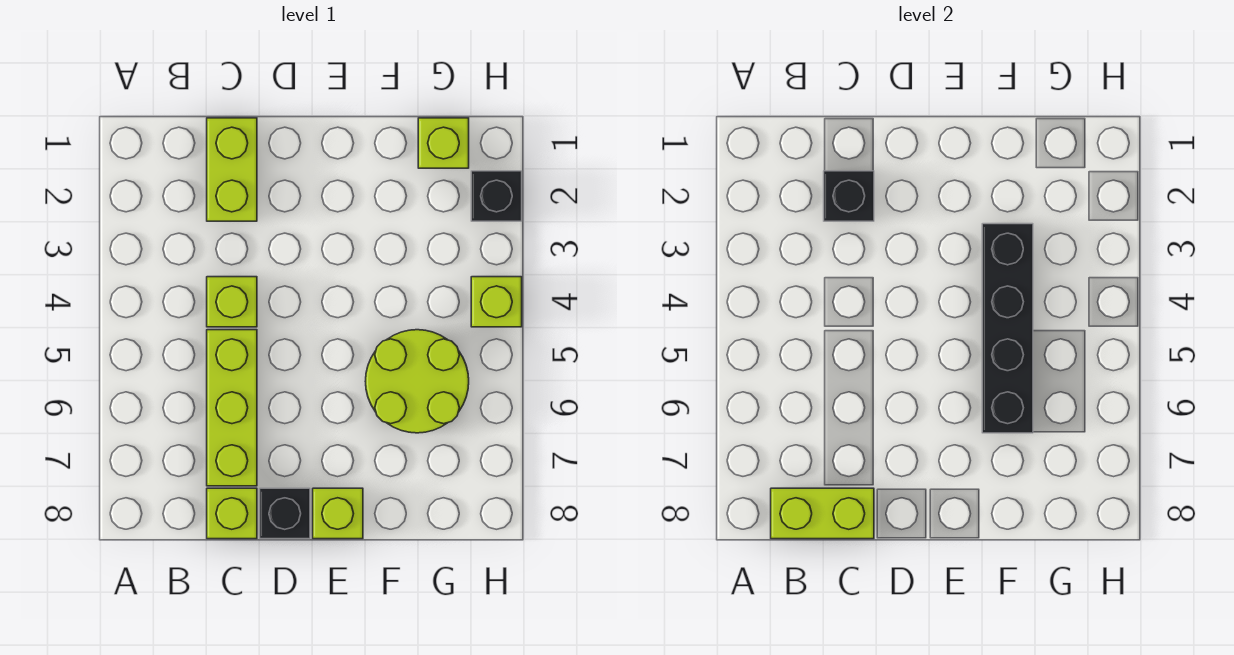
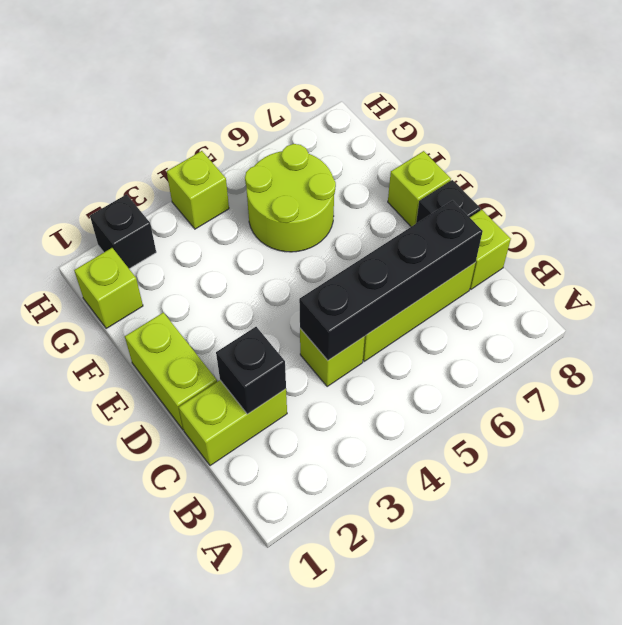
lime brick B8:C8 level 2 -> lime brick D1:E1 level 1
black brick F3:F6 level 2 -> black brick C4:C7 level 2

